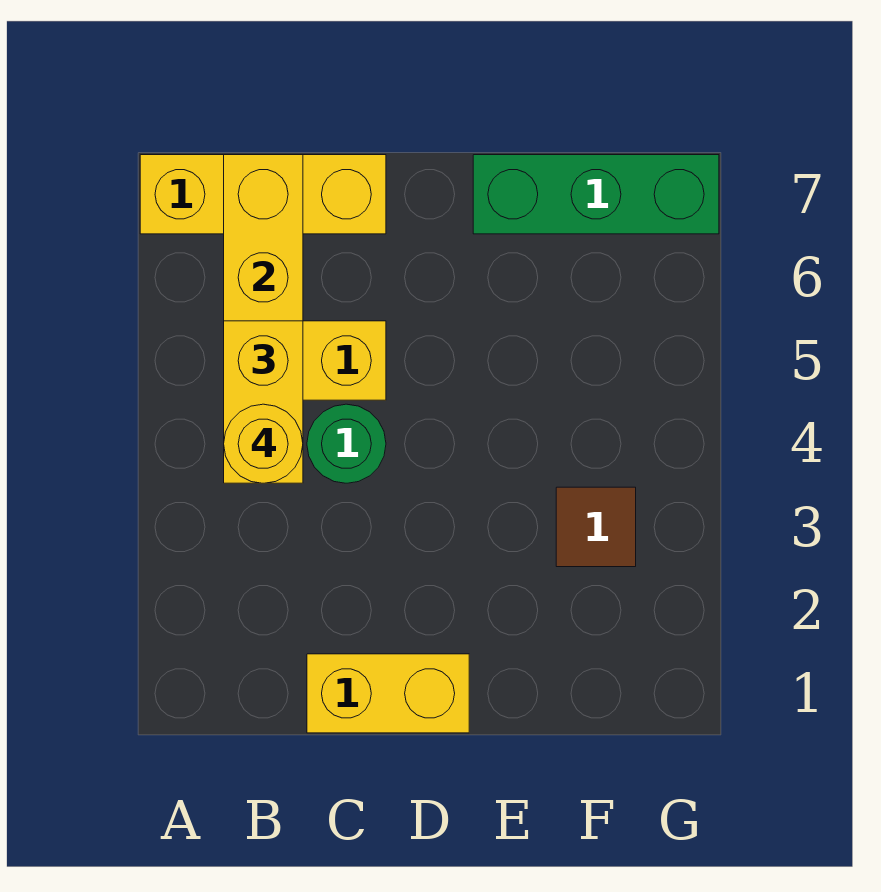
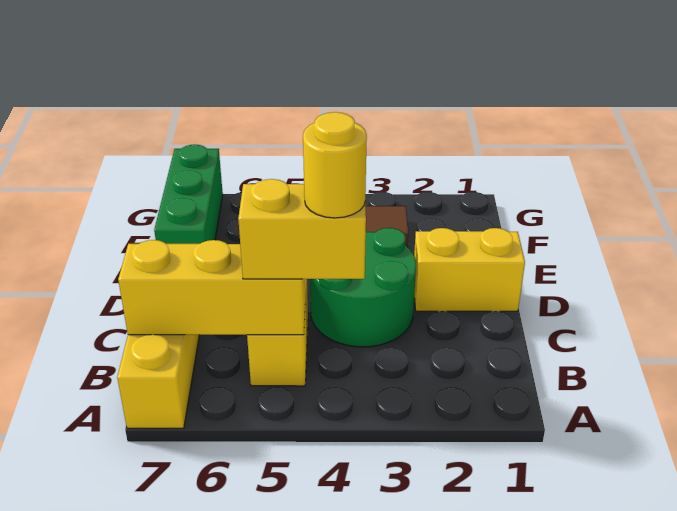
yellow brick C1:D1 level 1 -> yellow brick D1:D2 level 1
green round brick C4 level 1 -> green round brick C3:D4 level 1

